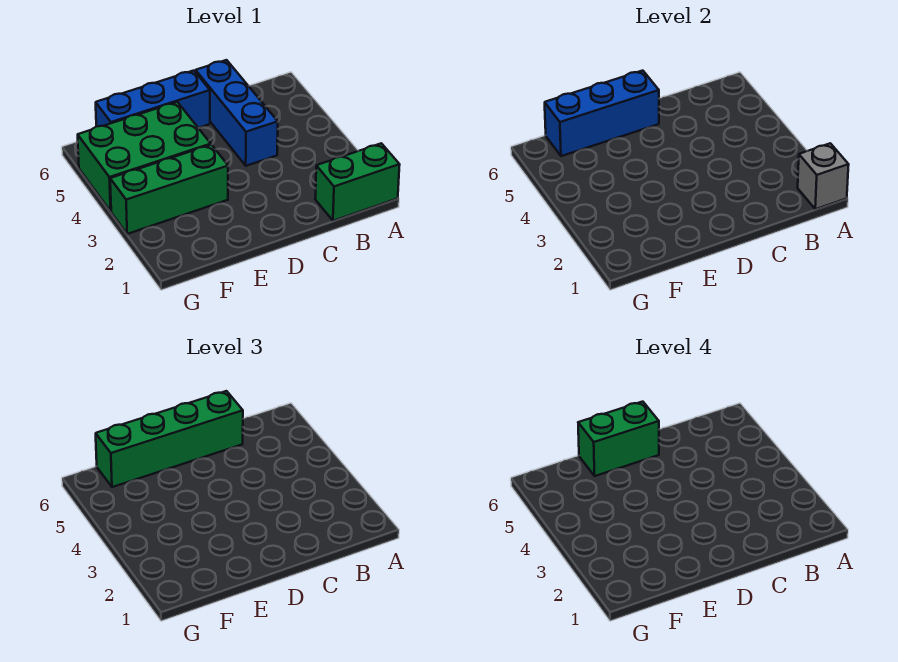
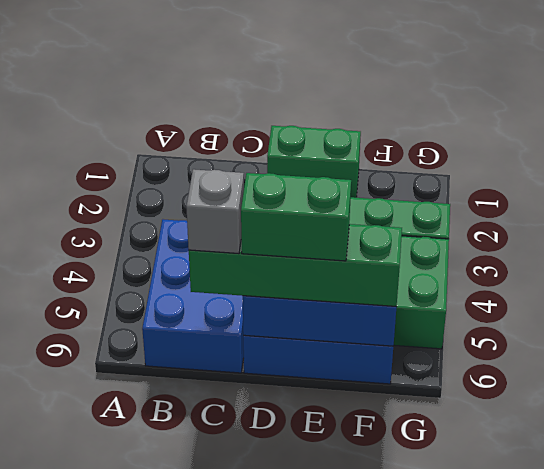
green brick A1:B1 level 1 -> green brick D1:E1 level 1
grey brick A1 level 2 -> grey brick C6 level 4
blue brick C4:C6 level 1 -> blue brick B4:C6 level 1

